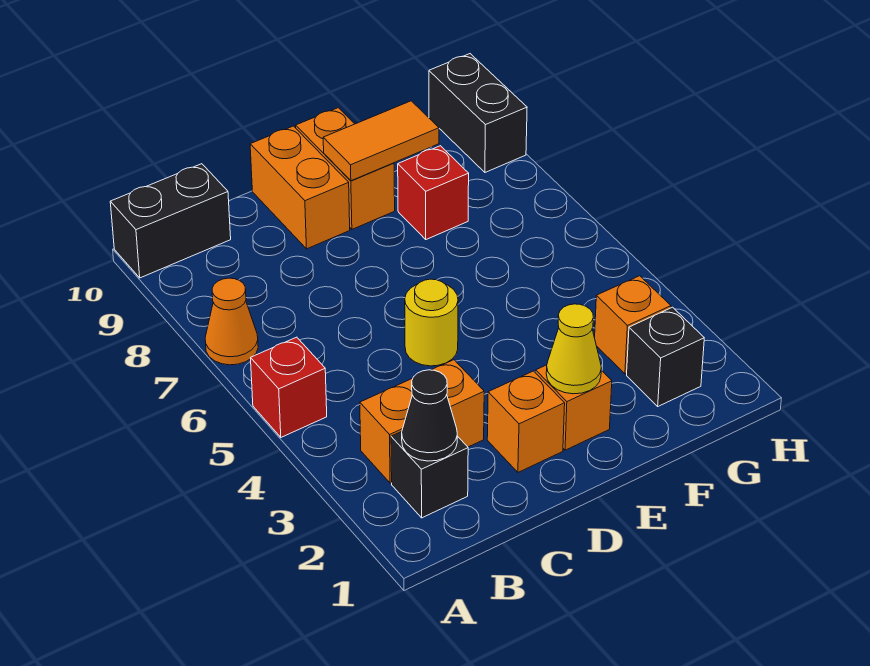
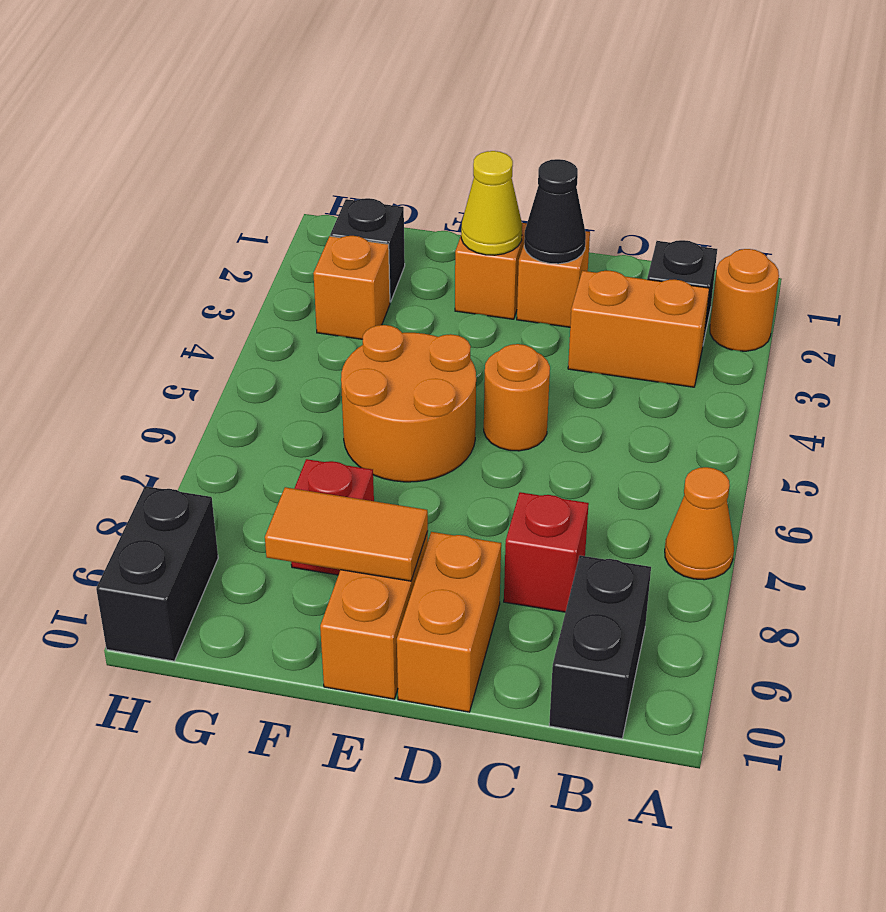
none -> orange round brick A2 level 1
red brick A5 level 1 -> red brick C8 level 1
black brick A10:B10 level 1 -> black brick B9:B10 level 1
black cone B2 level 2 -> black cone D2 level 2
yellow round brick D5 level 1 -> orange round brick D5 level 1
none -> orange round brick E5:F6 level 1

